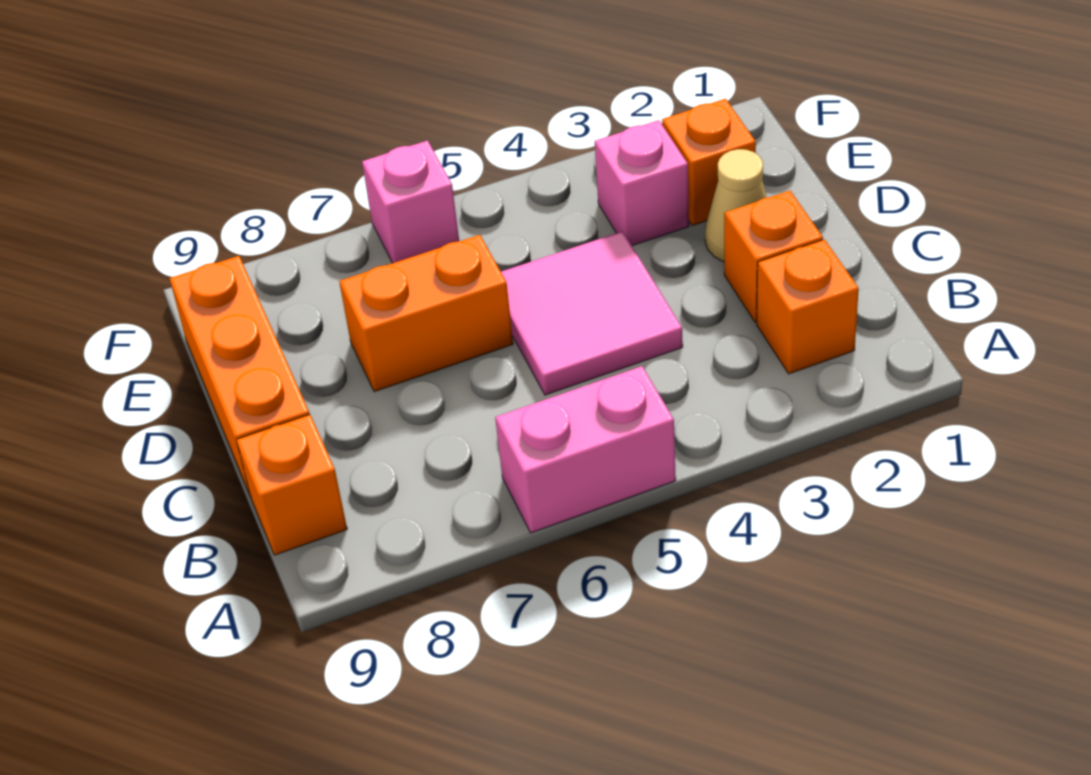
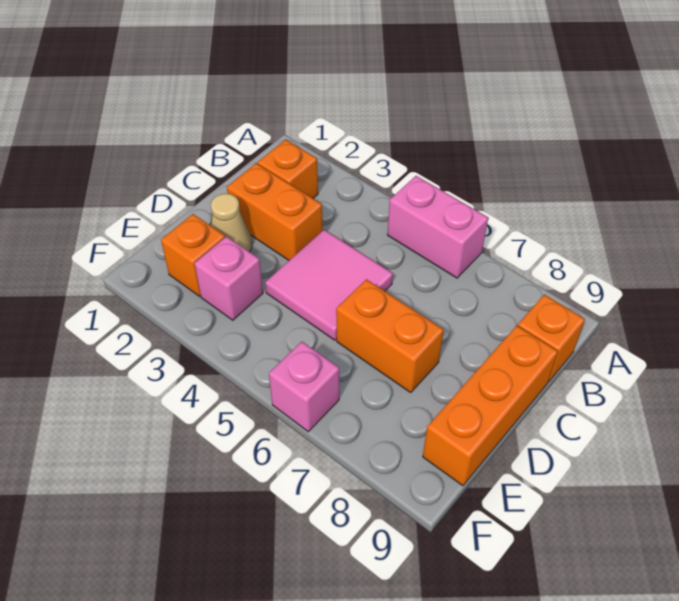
orange brick C2 level 1 -> orange brick C2:C3 level 1

